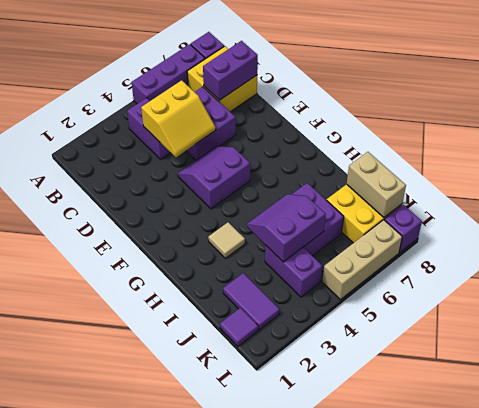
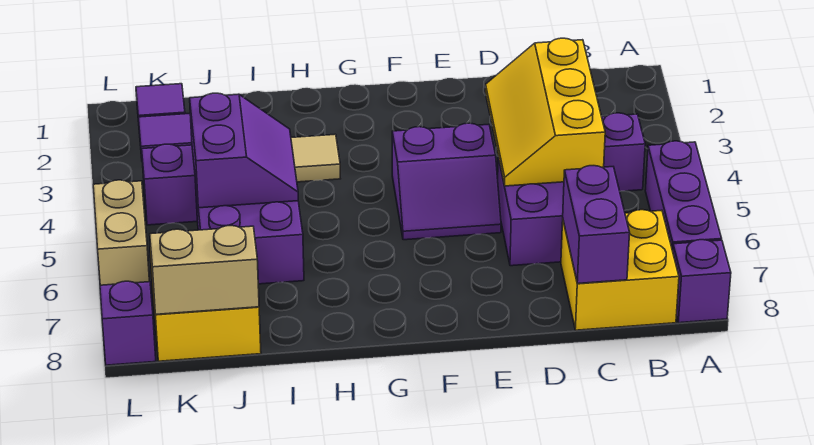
yellow slope C4:D5 level 2 top C -> yellow slope C3:D5 level 2 top C
purple slope E4:F5 level 1 top F -> purple slope E4:F5 level 1 top 4
tan brick L5:L7 level 1 -> tan brick L5:L6 level 1

